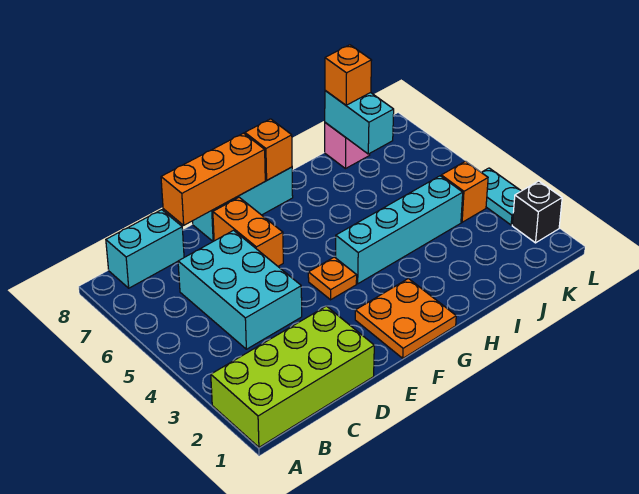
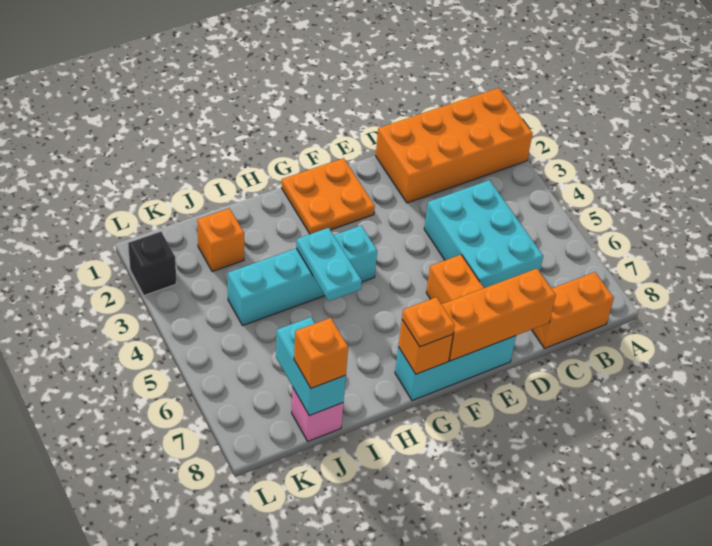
lime brick A1:D2 level 1 -> orange brick A1:D2 level 1
cyan brick B8:C8 level 1 -> orange brick B8:C8 level 1
orange plate F4 level 1 -> orange plate G8 level 3
orange brick K4 level 1 -> orange brick J2 level 1
cyan plate L3:L4 level 1 -> cyan plate H4:H5 level 2

